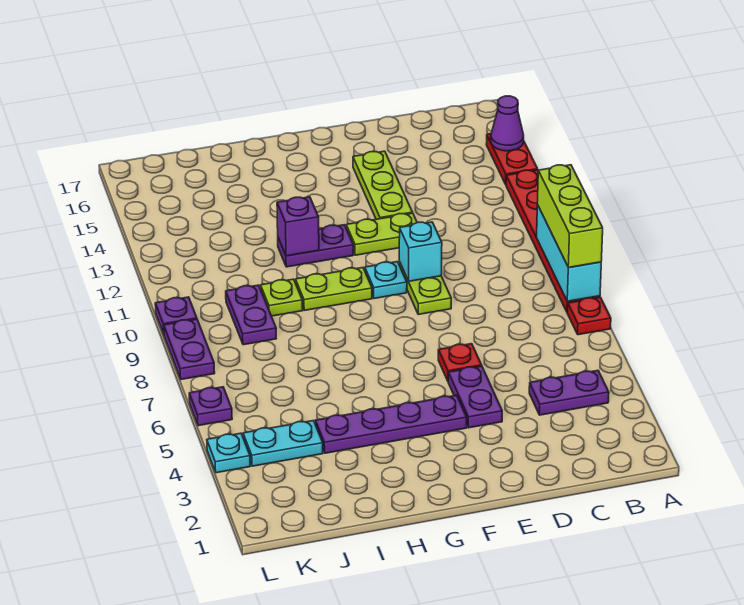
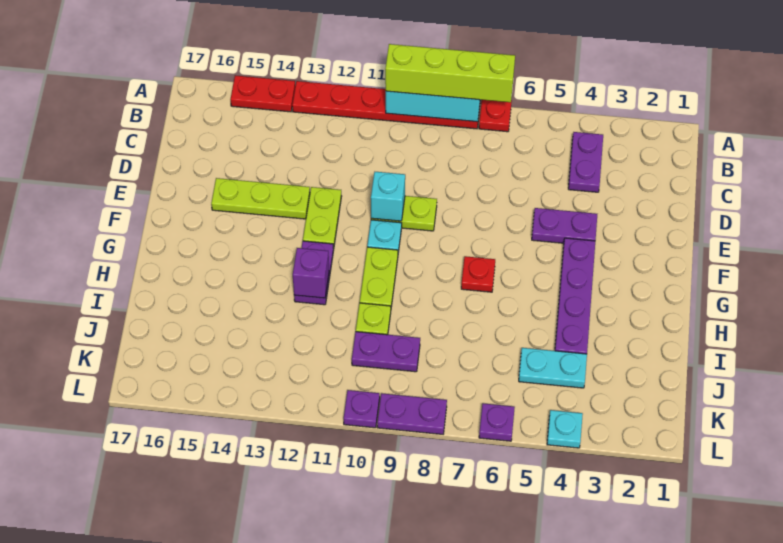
lime brick A8:A10 level 3 -> lime brick A7:A10 level 3
purple cone A15 level 2 -> none
red plate E6 level 1 -> red plate G7 level 1
cyan plate J4:K4 level 1 -> cyan plate J4:J5 level 1

